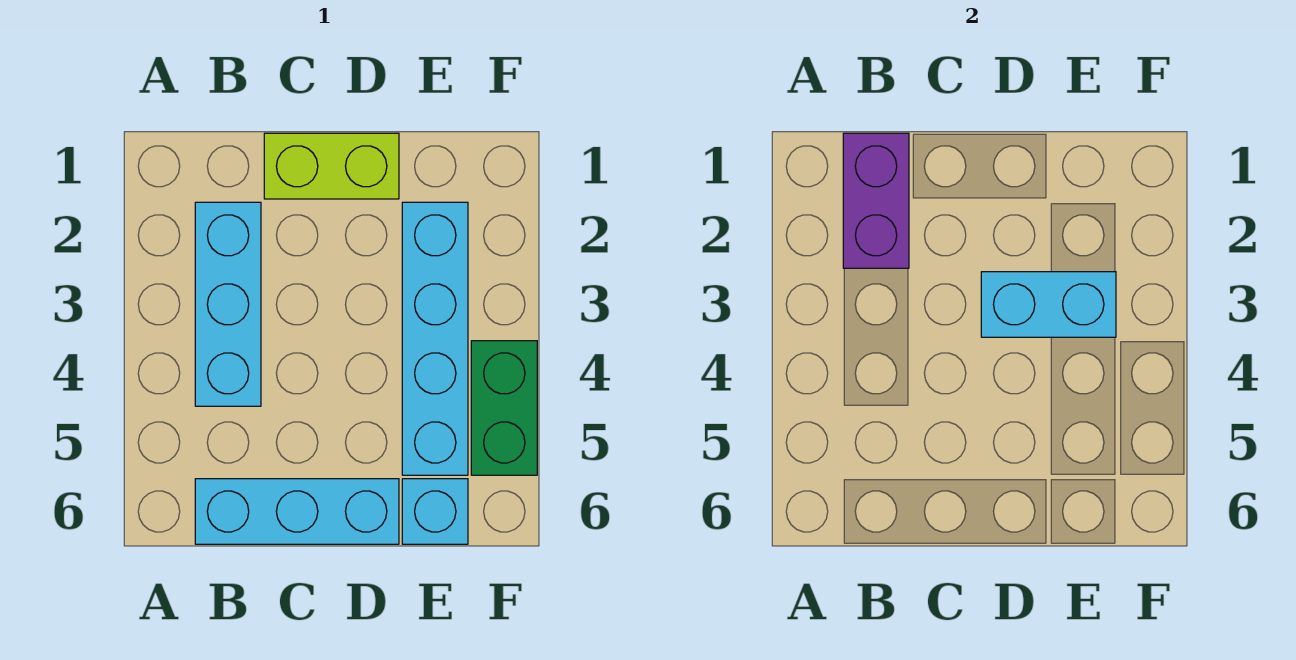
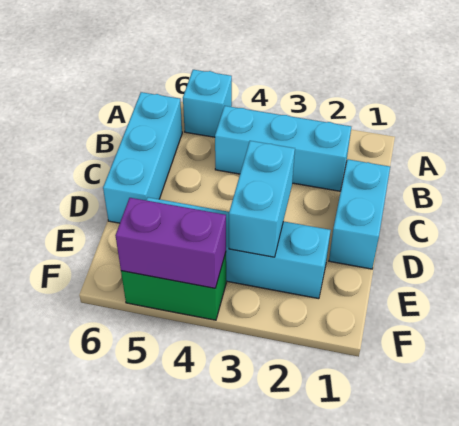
purple brick B1:B2 level 2 -> purple brick F4:F5 level 2
lime brick C1:D1 level 1 -> cyan brick C1:D1 level 1
cyan brick E6 level 1 -> cyan brick A5 level 1

